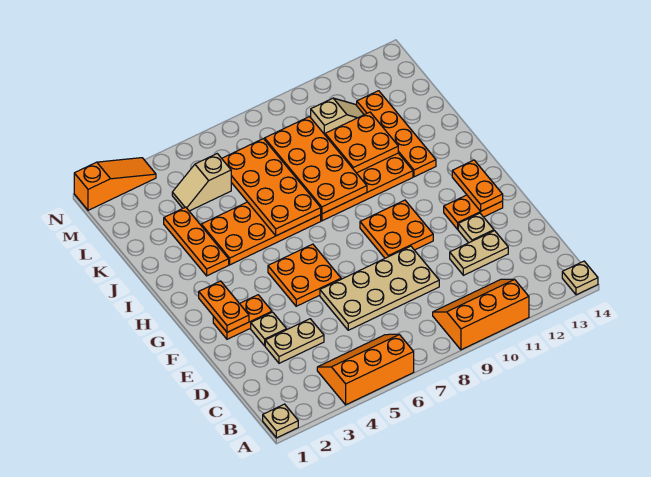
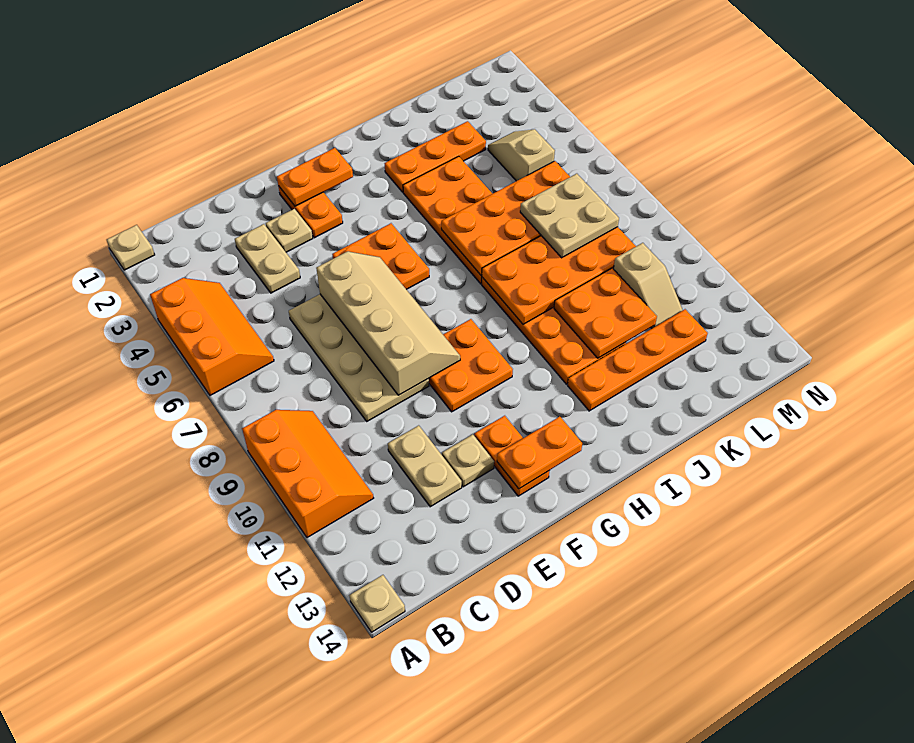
none -> tan slope E6:F9 level 2 top E
none -> tan plate K7:L8 level 3
orange slope N1:N3 level 1 top 1 -> none

